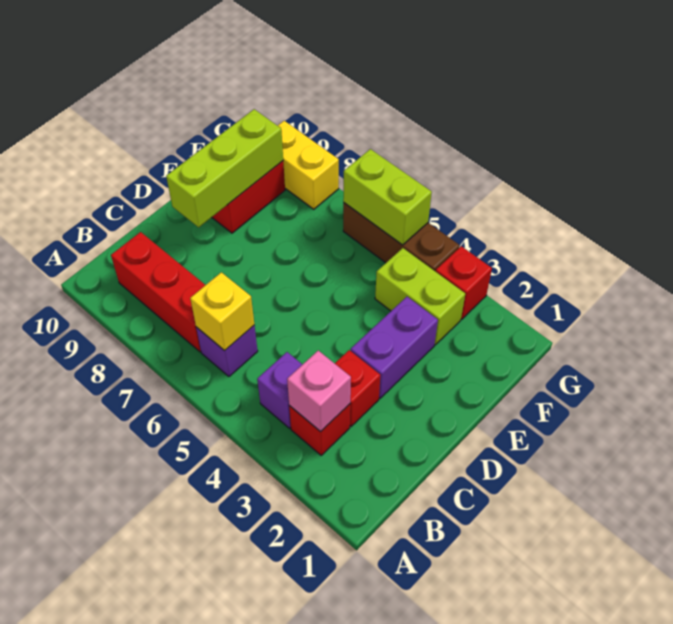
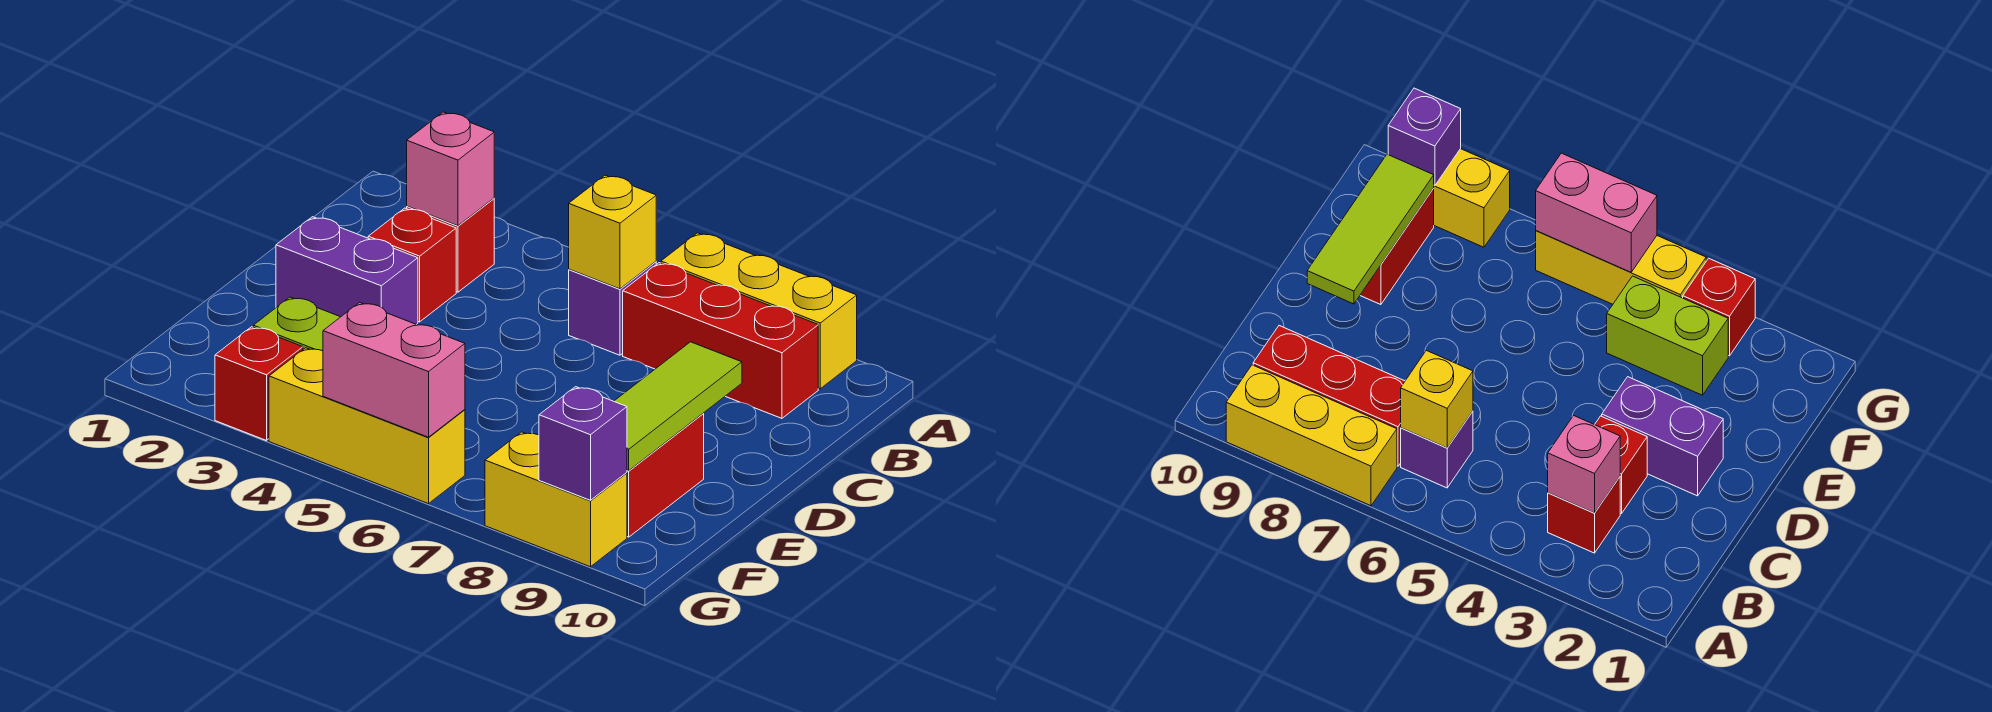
none -> yellow brick A7:A9 level 1
purple brick B4 level 1 -> purple brick G9 level 2
purple brick D3:E3 level 1 -> purple brick D2:D3 level 1
lime brick D9:F9 level 2 -> lime tile D9:F9 level 2
brown brick G4:G6 level 1 -> yellow brick G4:G6 level 1
lime brick G5:G6 level 2 -> pink brick G5:G6 level 2

